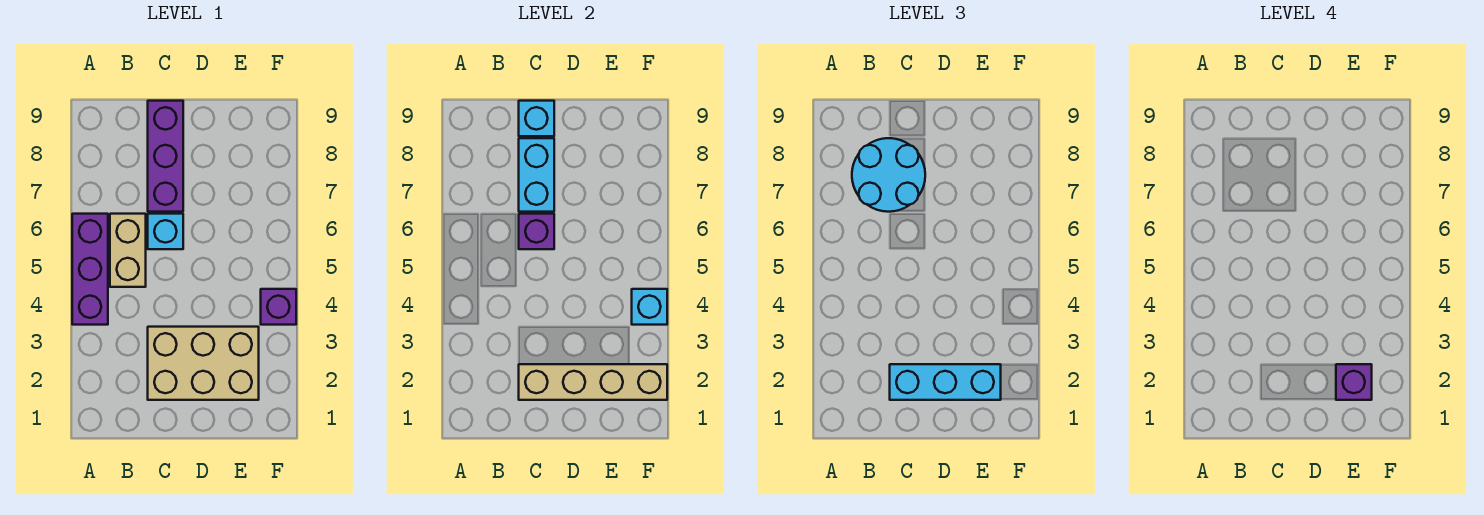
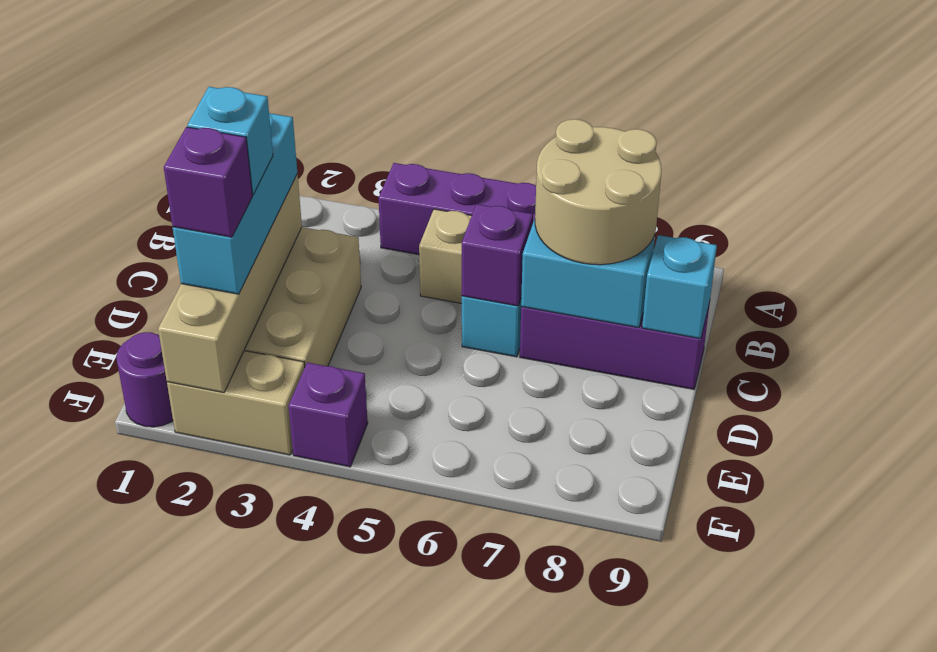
cyan round brick B7:C8 level 3 -> tan round brick B7:C8 level 3
none -> purple round brick F1 level 1
none -> tan brick F2:F3 level 1
cyan brick F4 level 2 -> cyan brick D2 level 4

